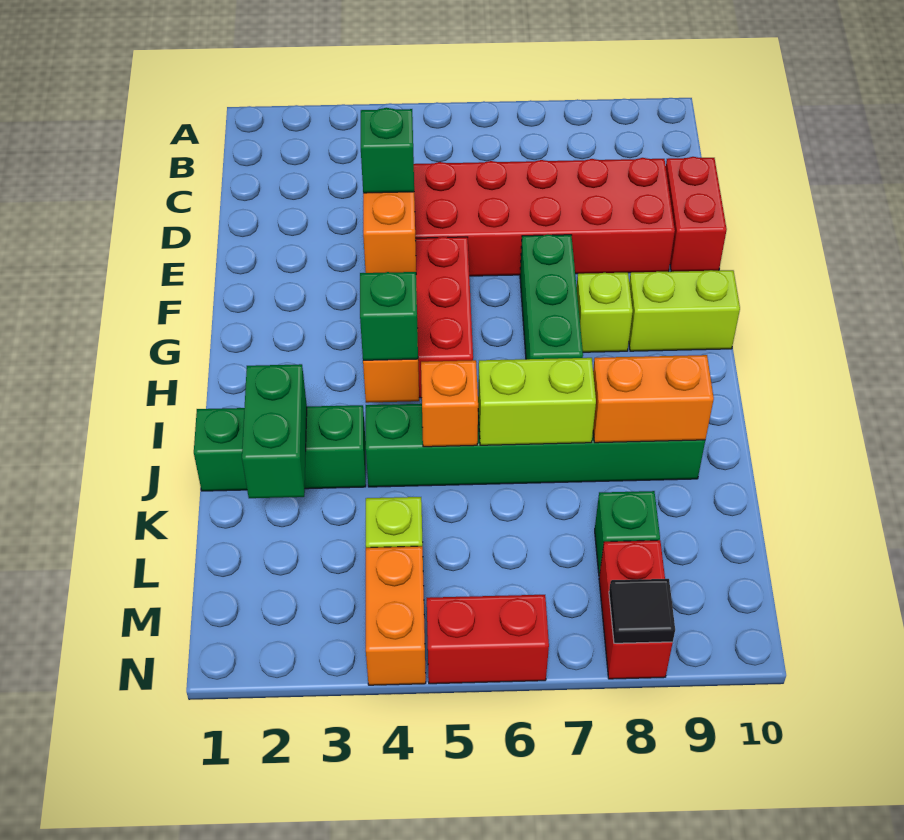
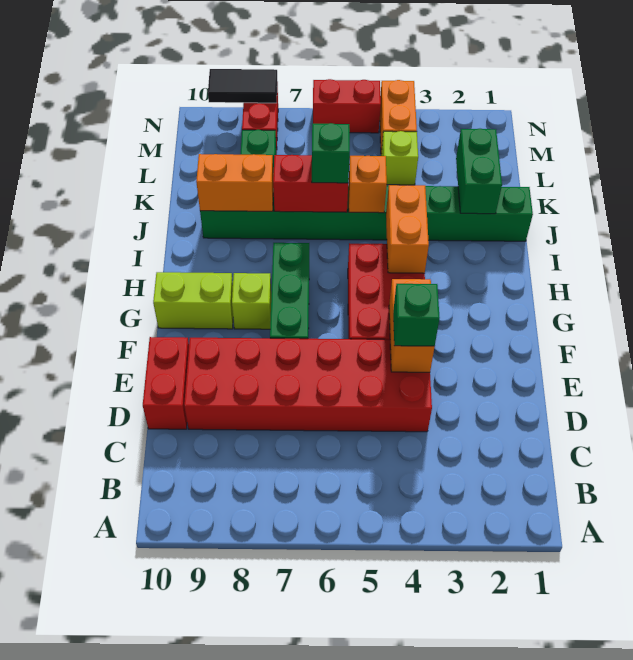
green brick I4 level 3 -> green brick J6 level 3
lime brick J6:J7 level 2 -> red brick J6:J7 level 2
black tile N8 level 2 -> black tile N8:N9 level 2

